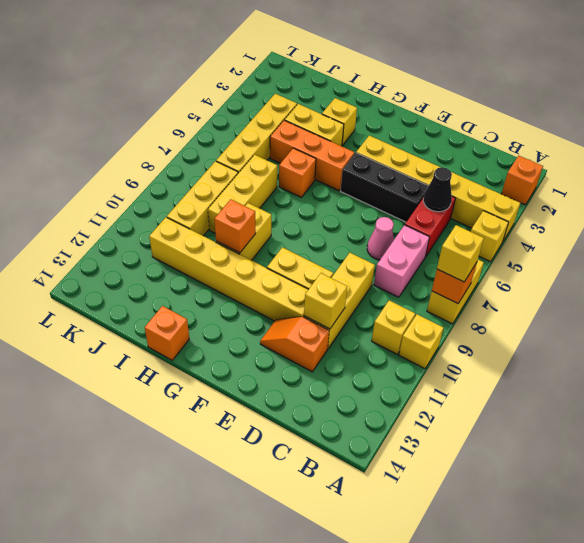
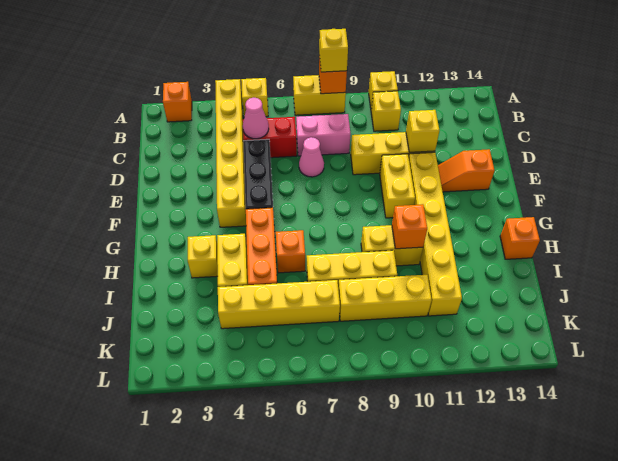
black cone C5 level 2 -> pink cone C5 level 2
orange slope D12:E12 level 1 top D -> orange slope E12:E13 level 1 top 13

